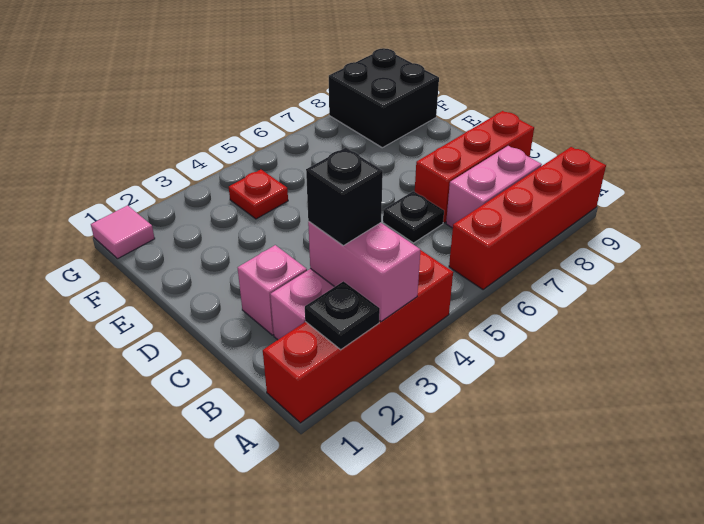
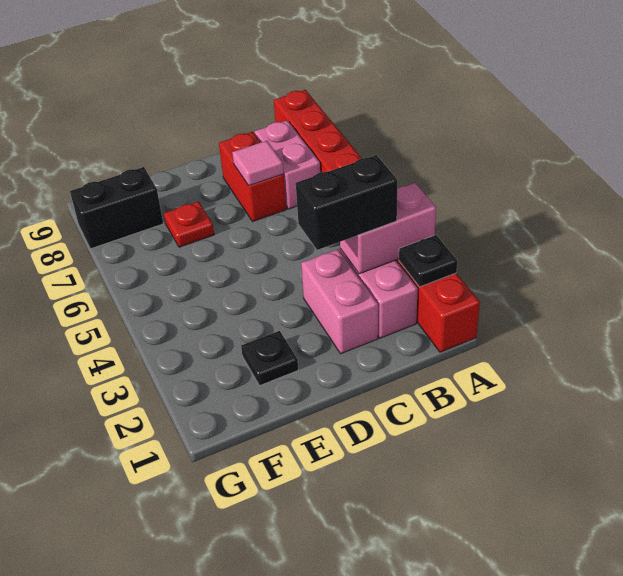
black brick B3 level 3 -> black brick B3:C3 level 3
pink brick C2 level 1 -> pink brick C2:C3 level 1
black plate C6 level 1 -> black plate E2 level 1
red brick C7:C9 level 1 -> red brick C7:C8 level 1
red plate F4 level 1 -> red plate E7 level 1
black brick F8:G9 level 1 -> black brick F8:G8 level 1
pink tile G1 level 1 -> pink tile C7 level 2

